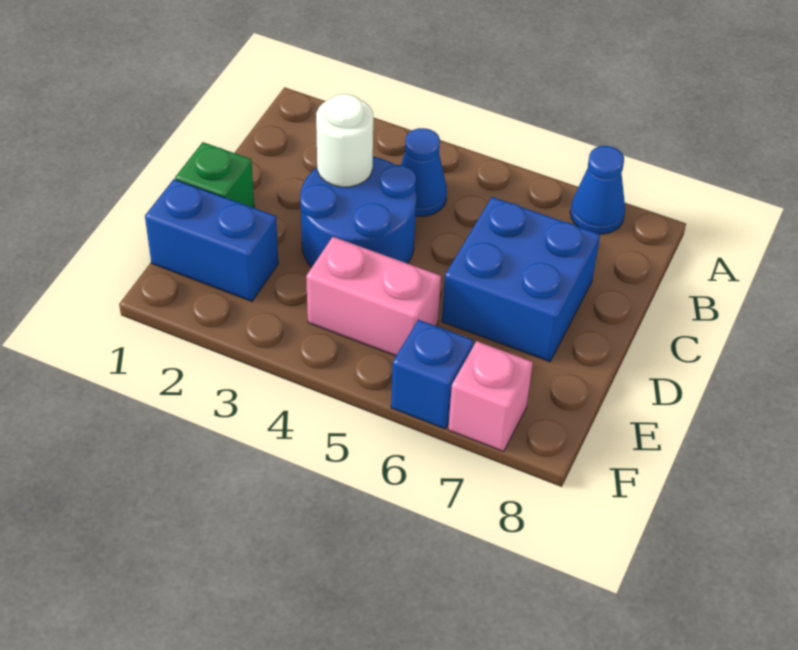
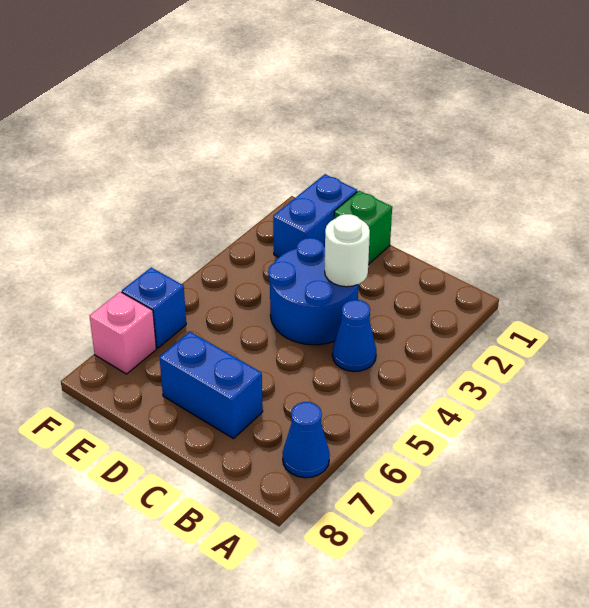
blue brick C6:D7 level 1 -> blue brick C7:D7 level 1
pink brick E4:E5 level 1 -> none

